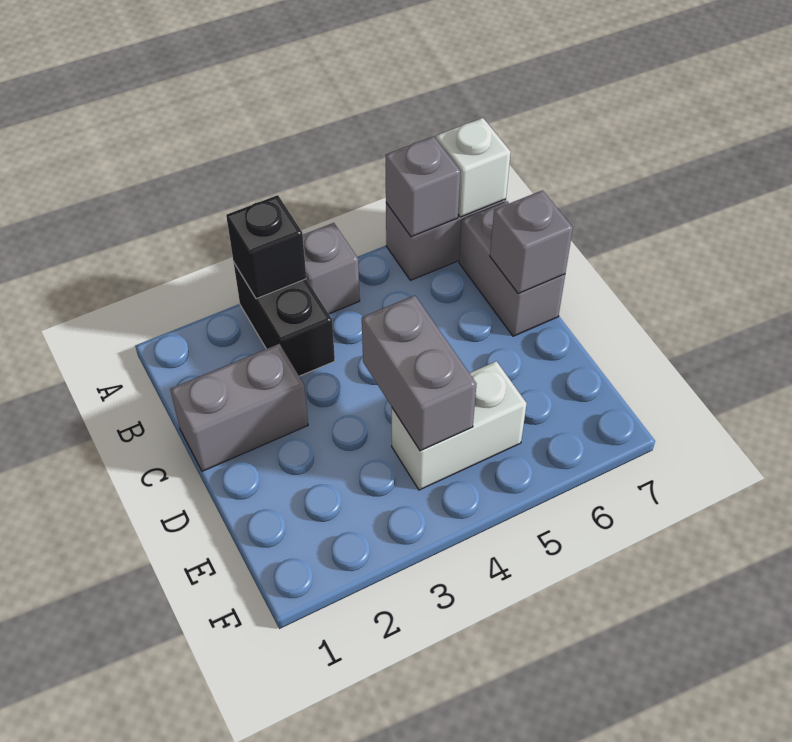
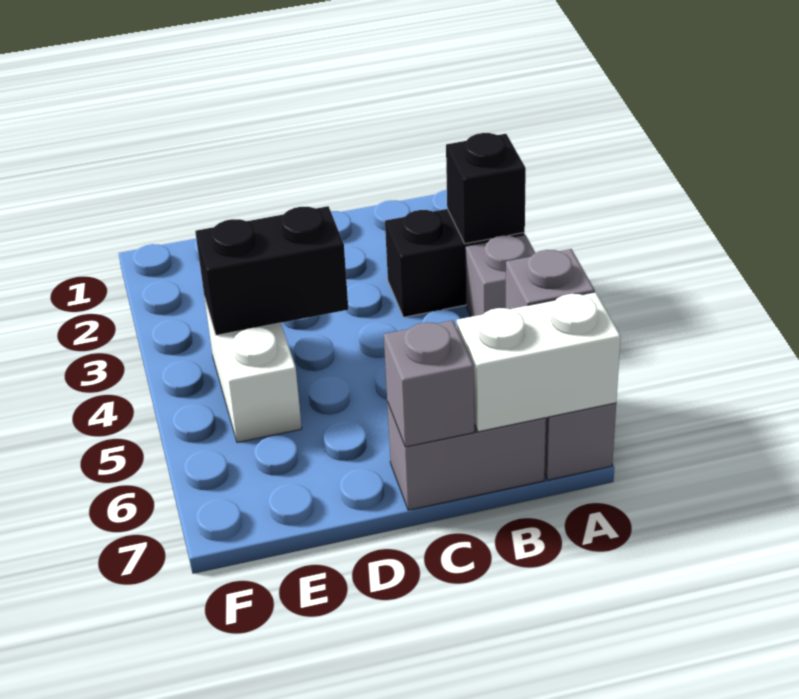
white brick A7 level 2 -> white brick A7:B7 level 2
grey brick C1:C2 level 1 -> none
grey brick D4:E4 level 2 -> black brick D4:E4 level 2

